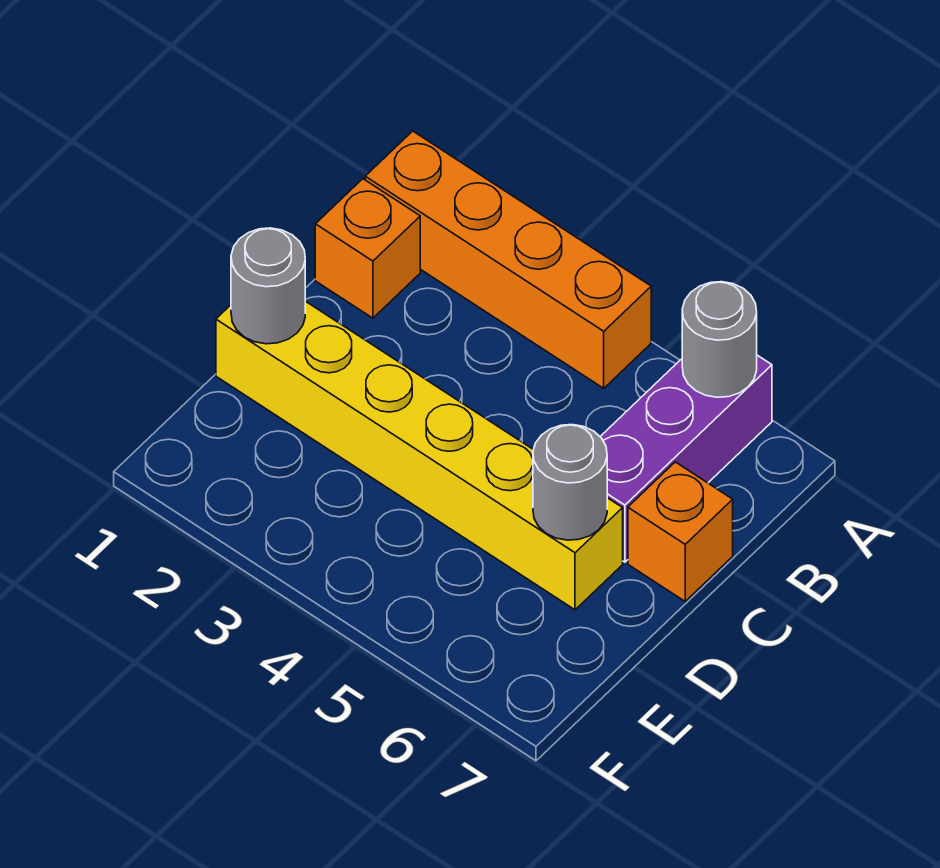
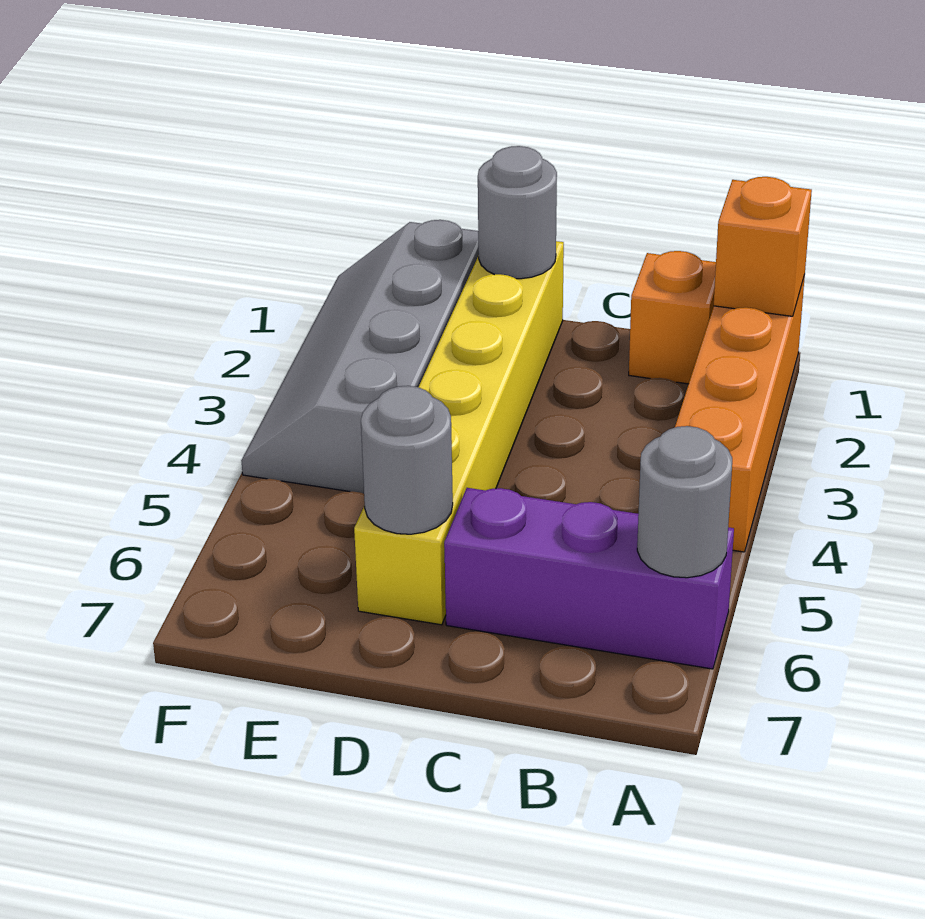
orange brick C7 level 1 -> orange brick A1 level 2
none -> grey slope E1:F4 level 1 top E

